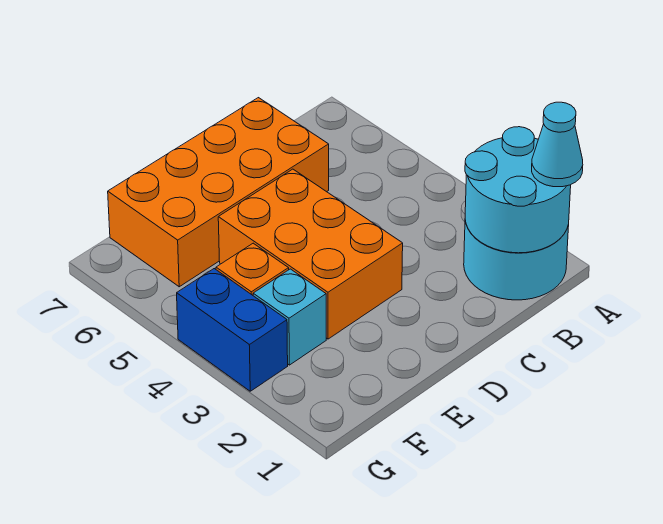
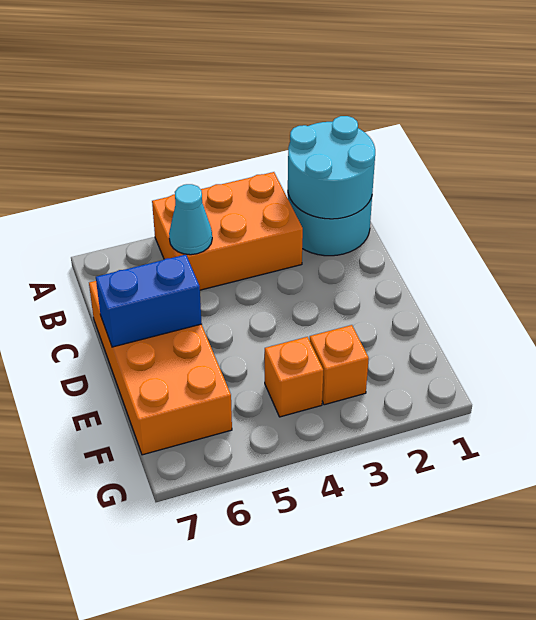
cyan cone A1 level 3 -> cyan cone B5 level 2
orange brick D3:E5 level 1 -> orange brick A3:B5 level 1
cyan brick F3 level 1 -> orange brick F3 level 1
blue brick G3:G4 level 1 -> blue brick D6:D7 level 2

